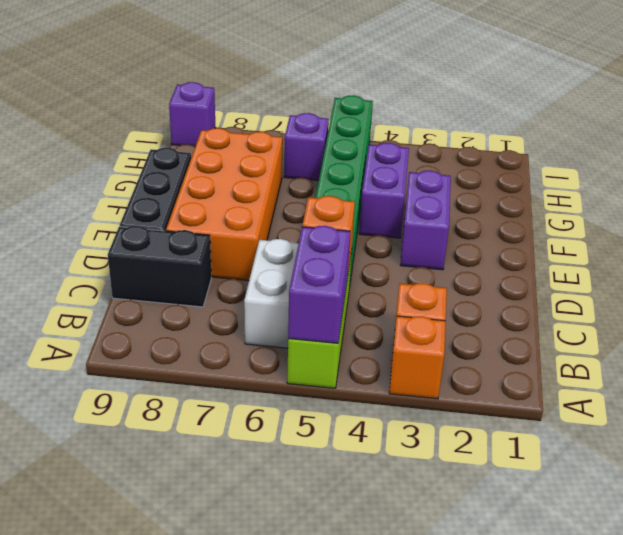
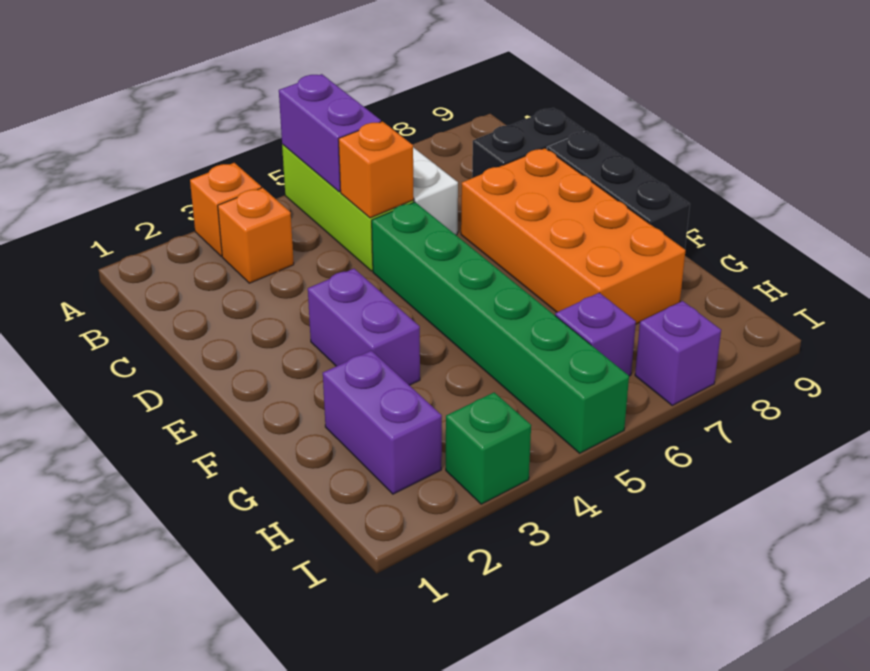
purple brick F4:G4 level 1 -> purple brick G2:H2 level 1
none -> green brick I3 level 1
purple brick I9 level 1 -> purple brick I7 level 1

